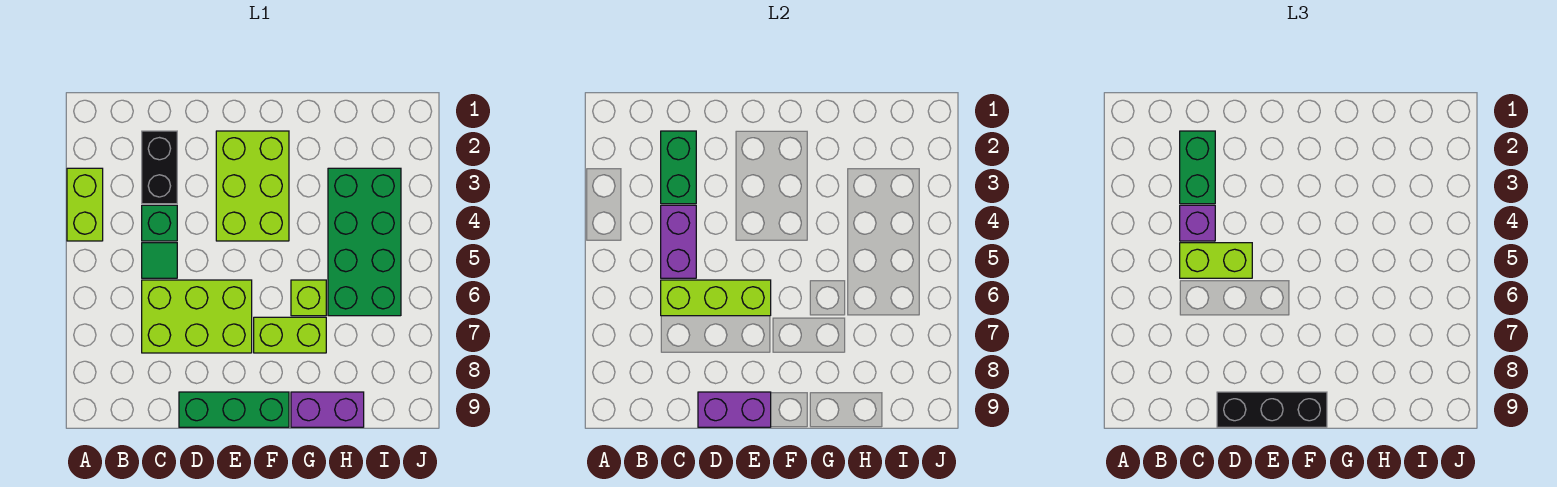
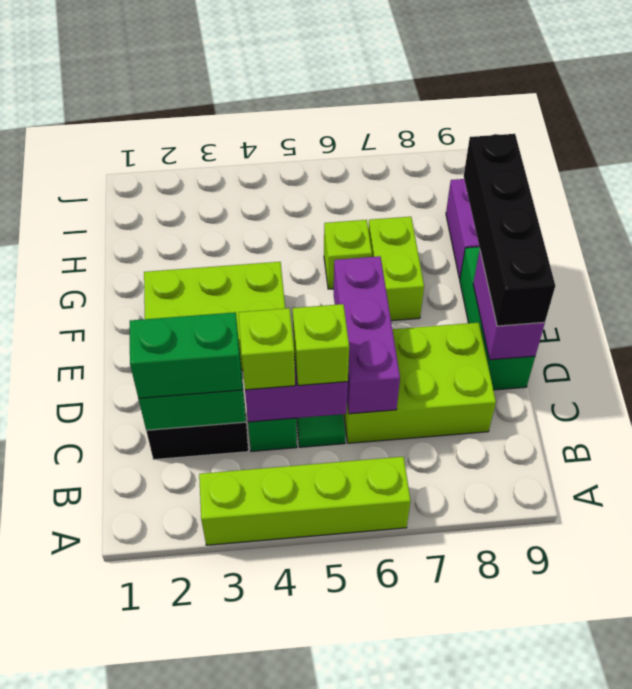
lime brick A3:A4 level 1 -> lime brick A3:A6 level 1
purple brick C4 level 3 -> lime brick C4 level 3
lime brick C5:D5 level 3 -> lime brick C5 level 3
lime brick C6:E7 level 1 -> lime brick C6:D8 level 1
lime brick C6:E6 level 2 -> purple brick C6:E6 level 2
black brick D9:F9 level 3 -> black brick D9:G9 level 3
green brick H3:I6 level 1 -> none

